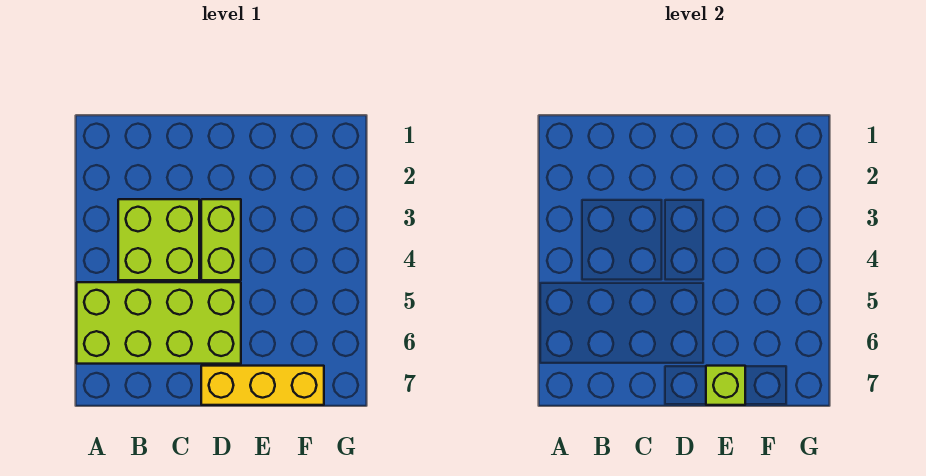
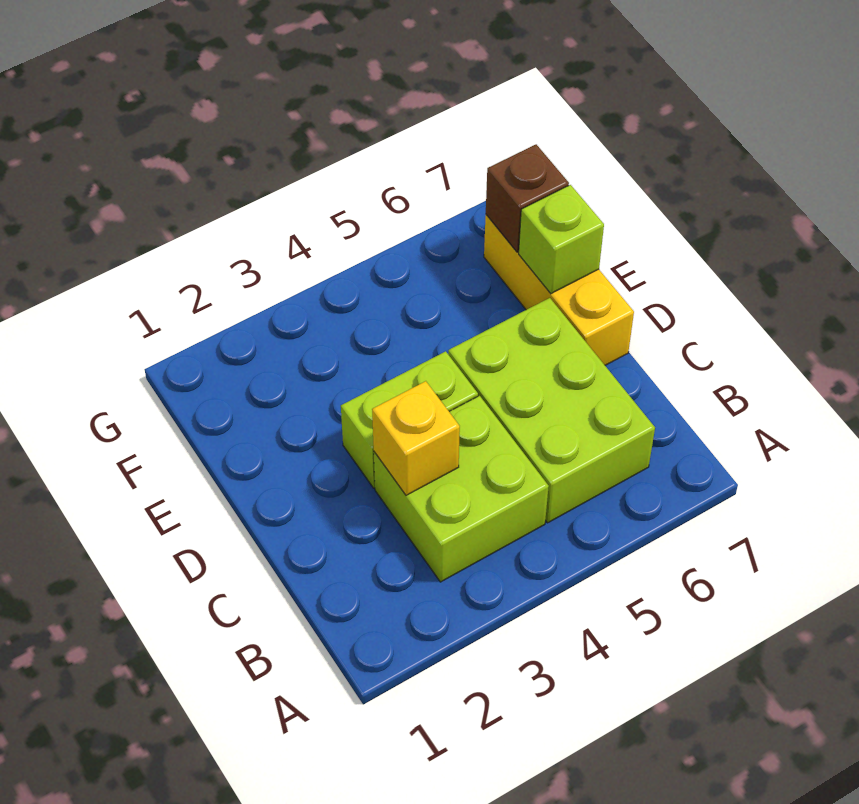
lime brick A5:D6 level 1 -> lime brick B5:D6 level 1
none -> yellow brick C3 level 2
none -> brown brick F7 level 2

